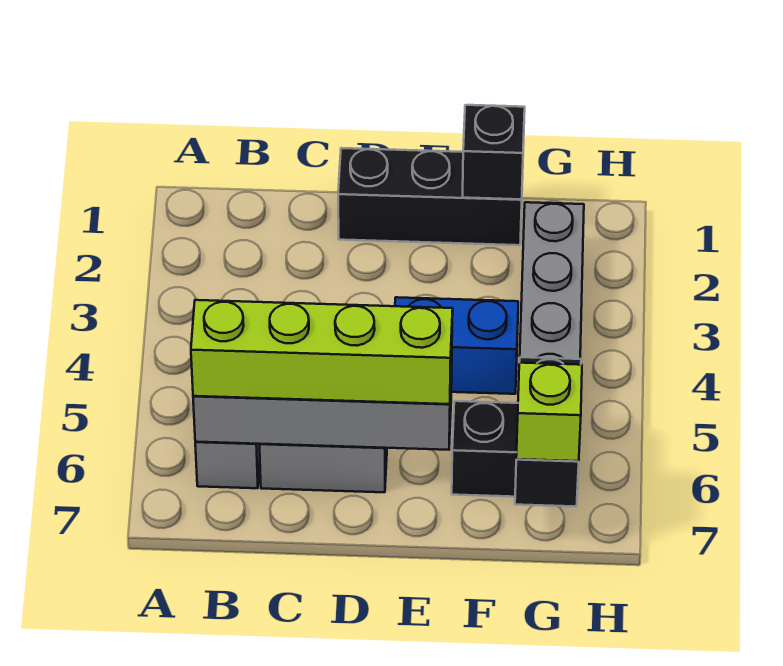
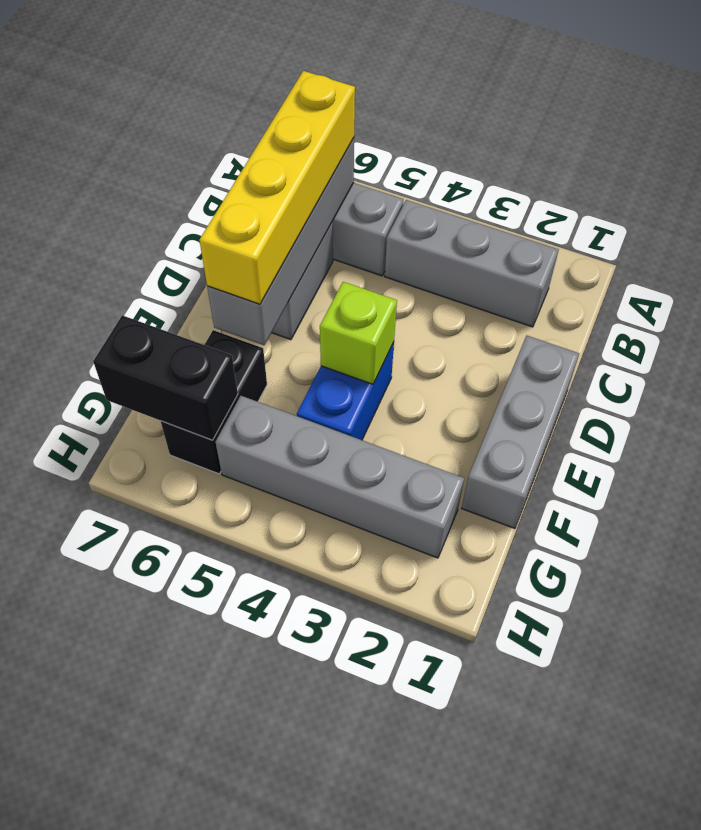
none -> grey brick B2:B4 level 1
lime brick B6:E6 level 3 -> yellow brick B6:E6 level 3
black brick D1:F1 level 1 -> grey brick D1:F1 level 1
black brick F1 level 2 -> none
lime brick G7 level 3 -> lime brick E4 level 2

